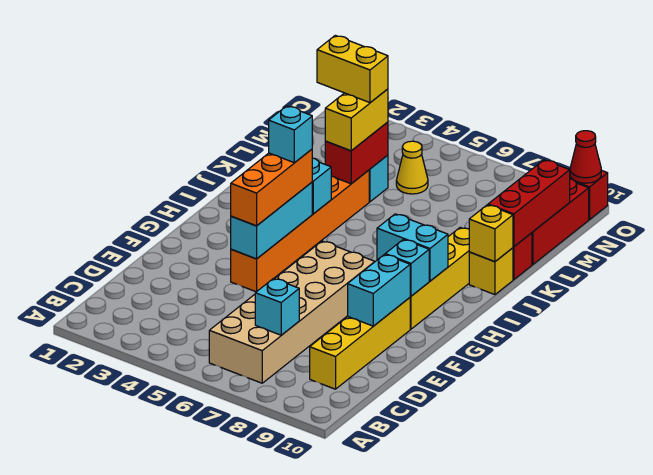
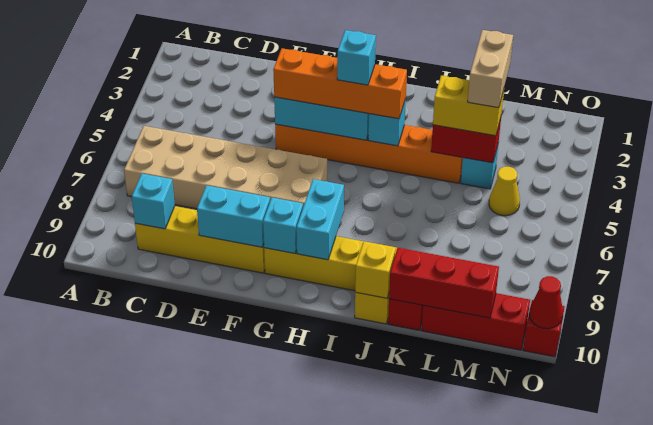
cyan brick C7 level 2 -> cyan brick C9 level 2
orange brick F4:H4 level 3 -> orange brick F4:I4 level 3
yellow brick L3:L4 level 4 -> tan brick L3:L4 level 4

